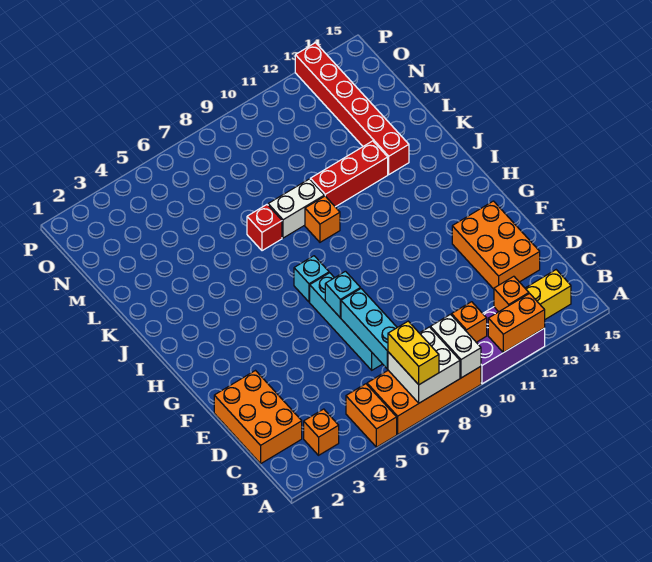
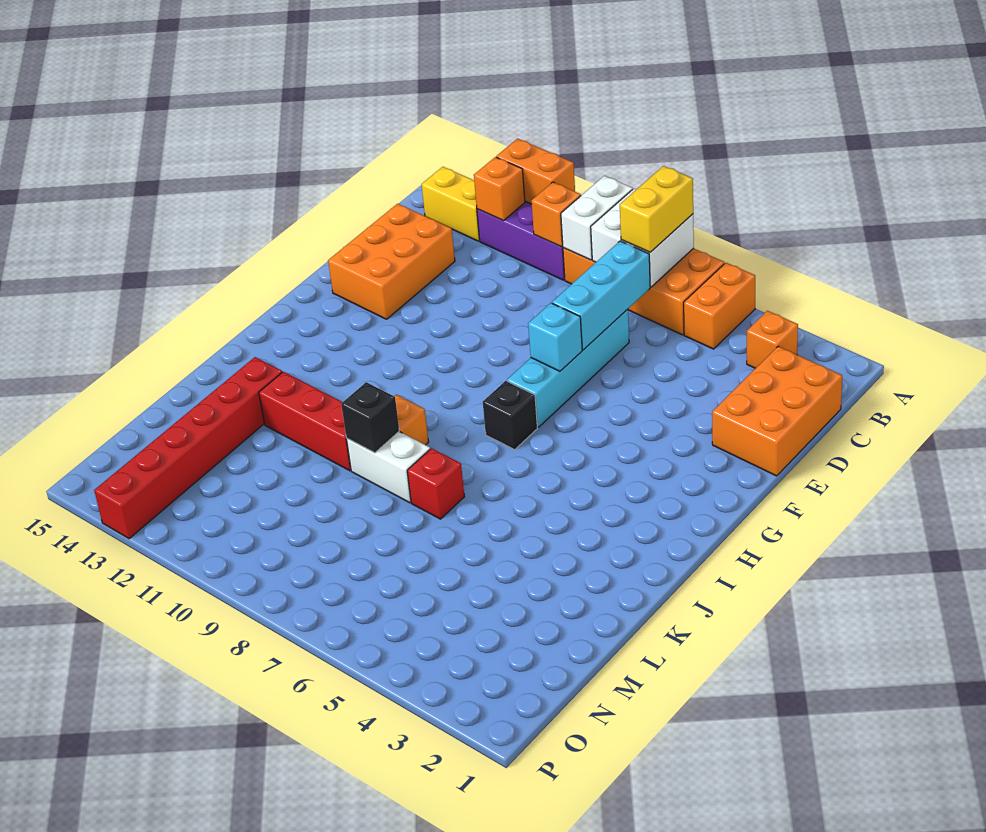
cyan brick H7 level 1 -> black brick H7 level 1
none -> black brick K9 level 2

